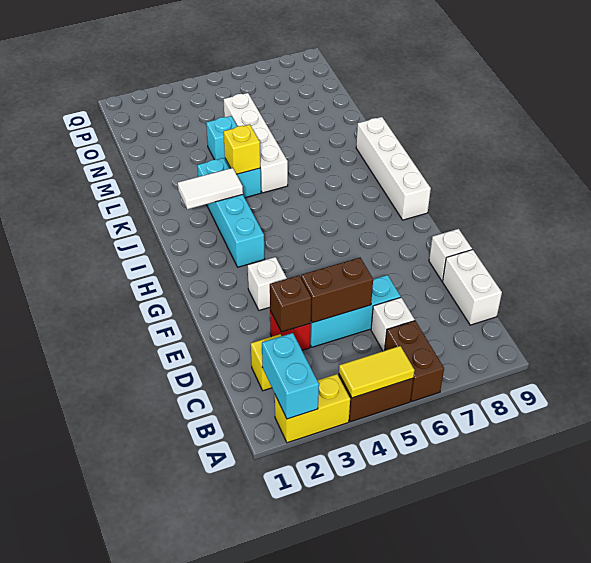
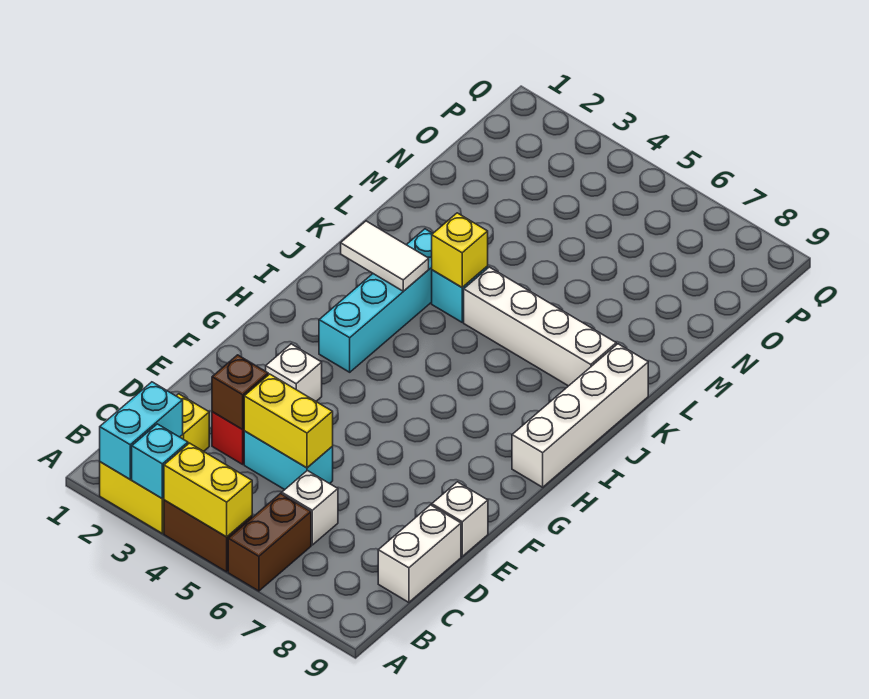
yellow tile A4:A5 level 2 -> yellow brick A4:A5 level 2
cyan brick D4:D6 level 1 -> cyan brick D4:D5 level 1
brown brick D4:D5 level 2 -> yellow brick D4:D5 level 2
white brick K5:N5 level 1 -> white brick K5:K8 level 1
cyan brick M4 level 1 -> cyan brick A3 level 2

